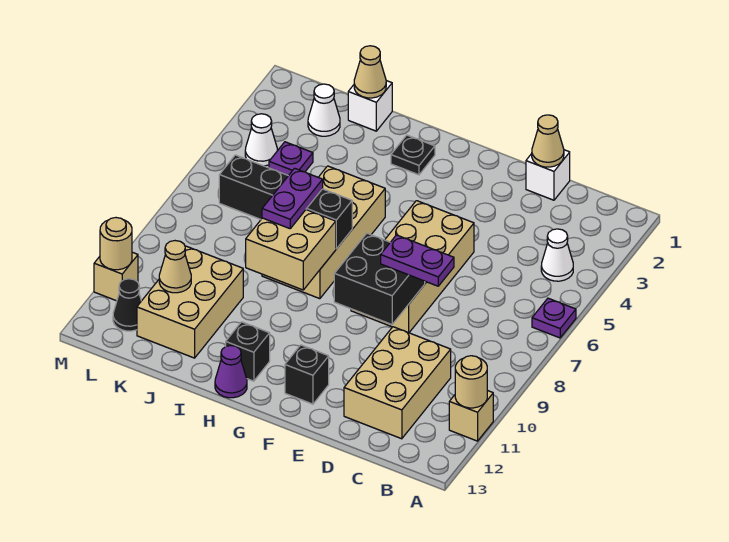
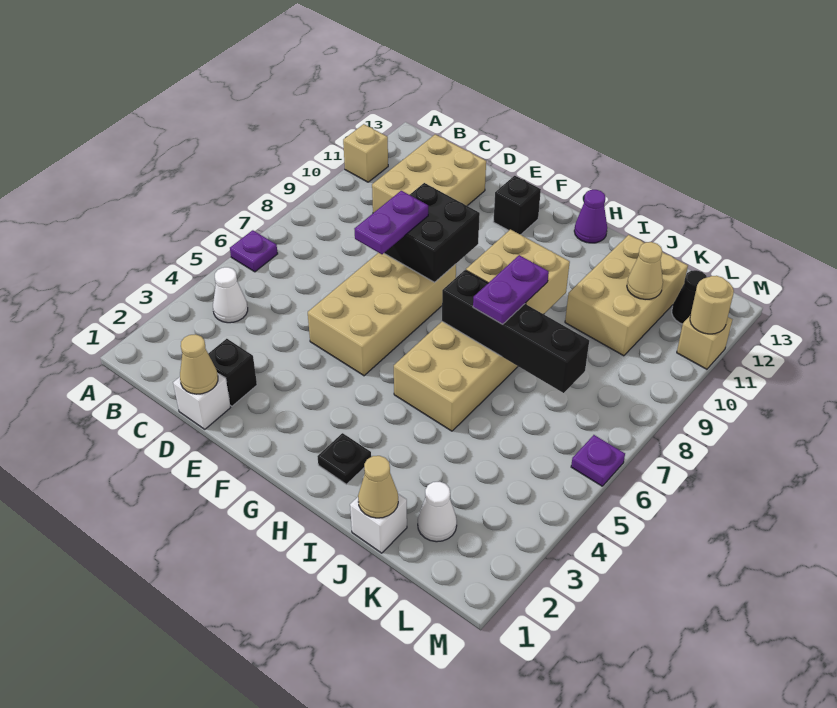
tan round brick A11 level 2 -> none
purple plate D8:E8 level 3 -> purple plate E7:E8 level 3
black brick H12 level 1 -> black brick D2 level 1
purple plate K4 level 1 -> purple plate M6 level 1
white cone L4 level 1 -> none

